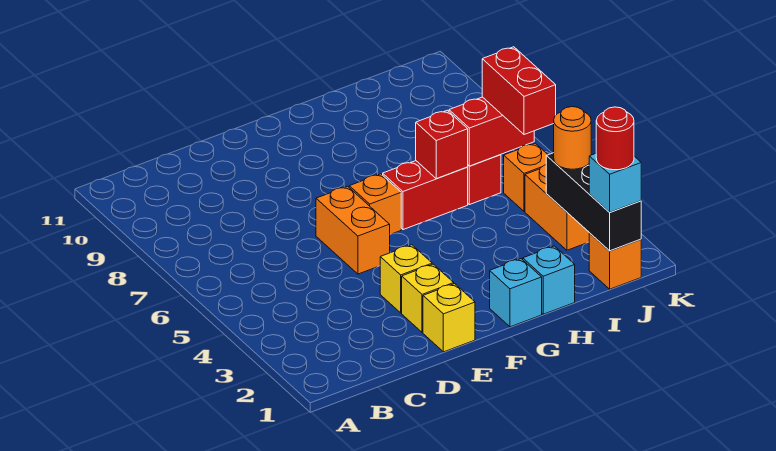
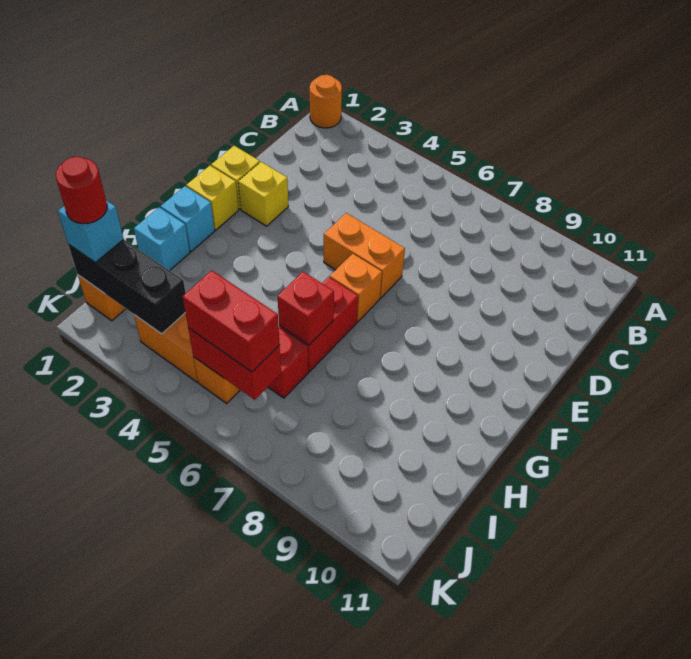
yellow brick E3 level 1 -> yellow brick F1 level 1
red brick I6:J6 level 2 -> red brick J5:J6 level 2
orange round brick J3 level 3 -> orange round brick A1 level 1

